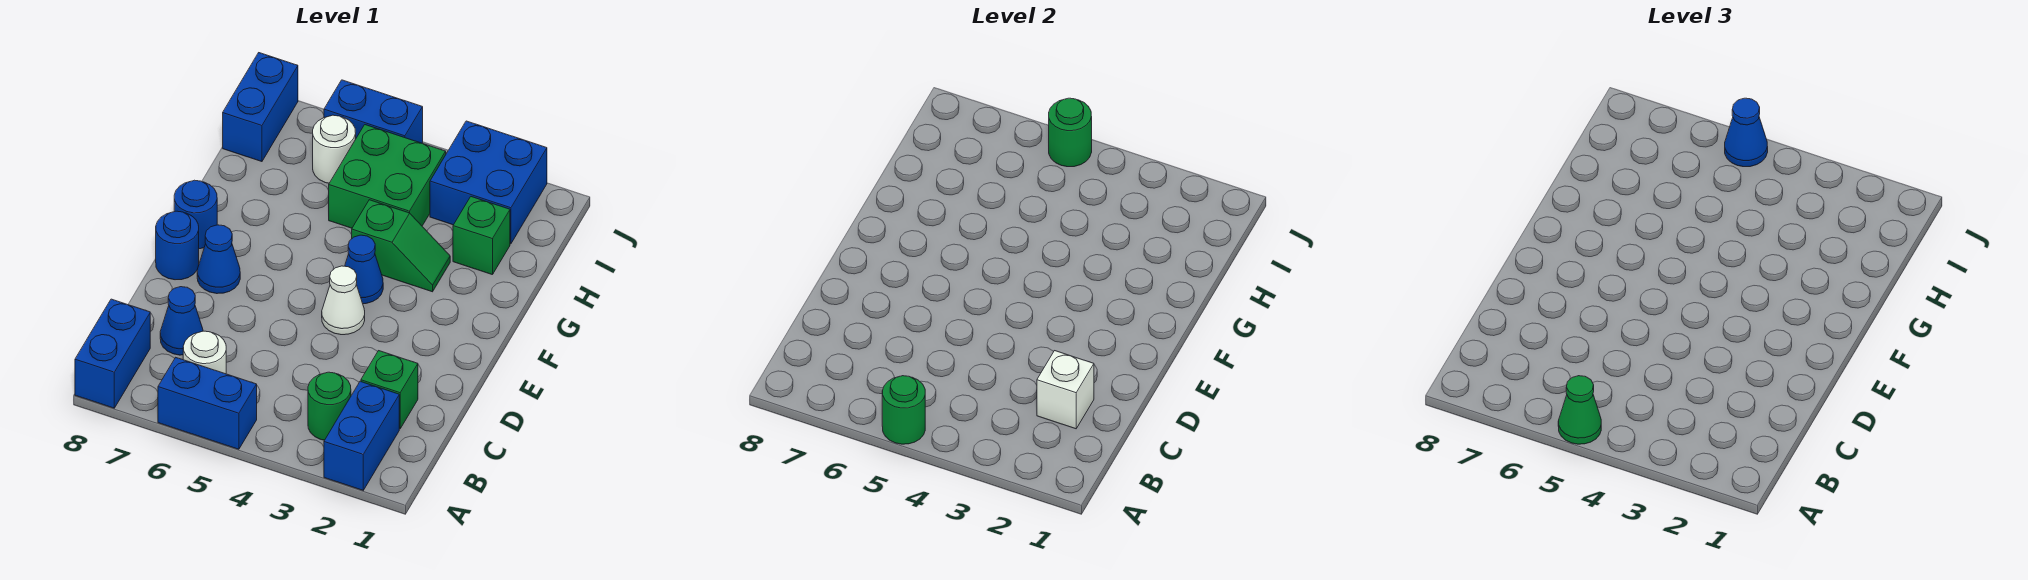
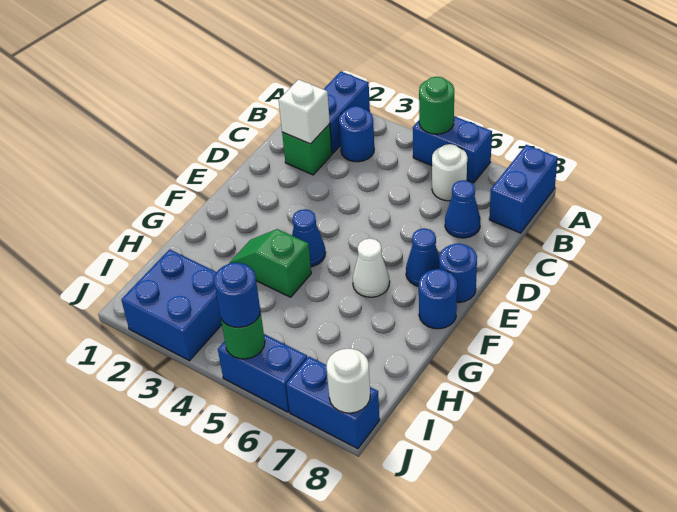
green cone A5 level 3 -> none
green round brick B3 level 1 -> blue round brick B3 level 1
white cone E4 level 1 -> white cone F6 level 1
green brick H2 level 1 -> none
green brick H4:I5 level 1 -> none
white round brick I6 level 1 -> white round brick J8 level 2
blue brick I8:J8 level 1 -> blue brick J7:J8 level 1
blue cone J5 level 3 -> blue round brick J5 level 3

